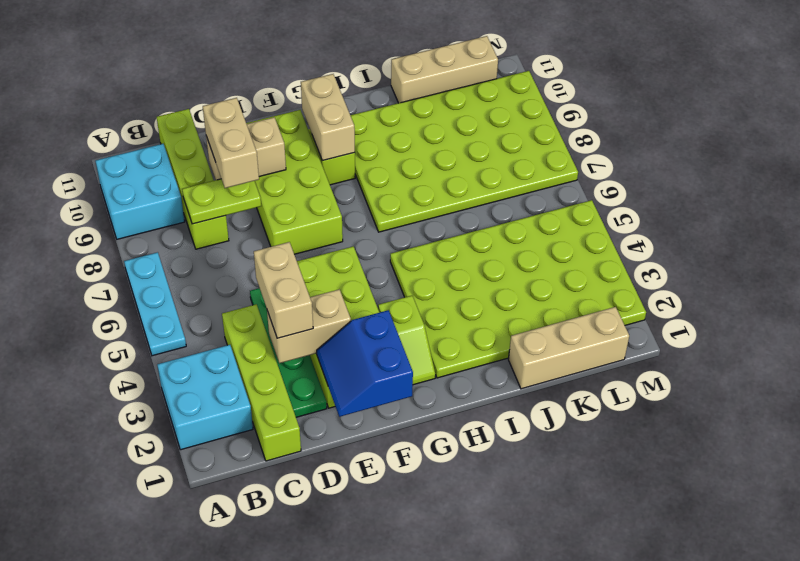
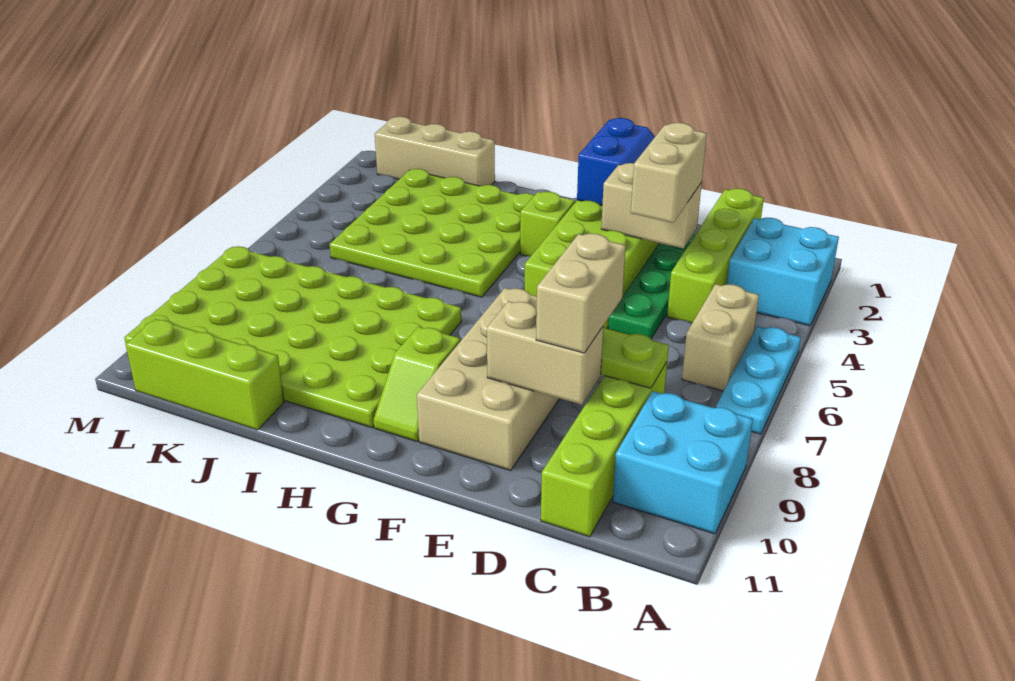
lime brick E7:F10 level 1 -> tan brick E7:F10 level 1
tan brick G9:G10 level 2 -> tan brick B5:B6 level 1
lime plate H2:M5 level 1 -> lime plate H2:K5 level 1
tan brick J11:L11 level 1 -> lime brick J11:L11 level 1

